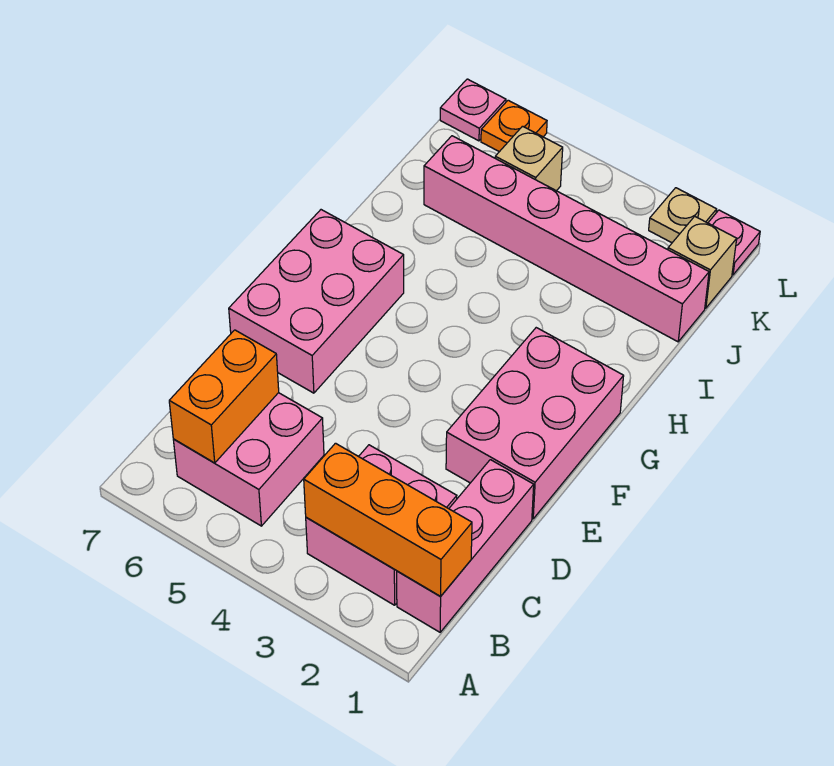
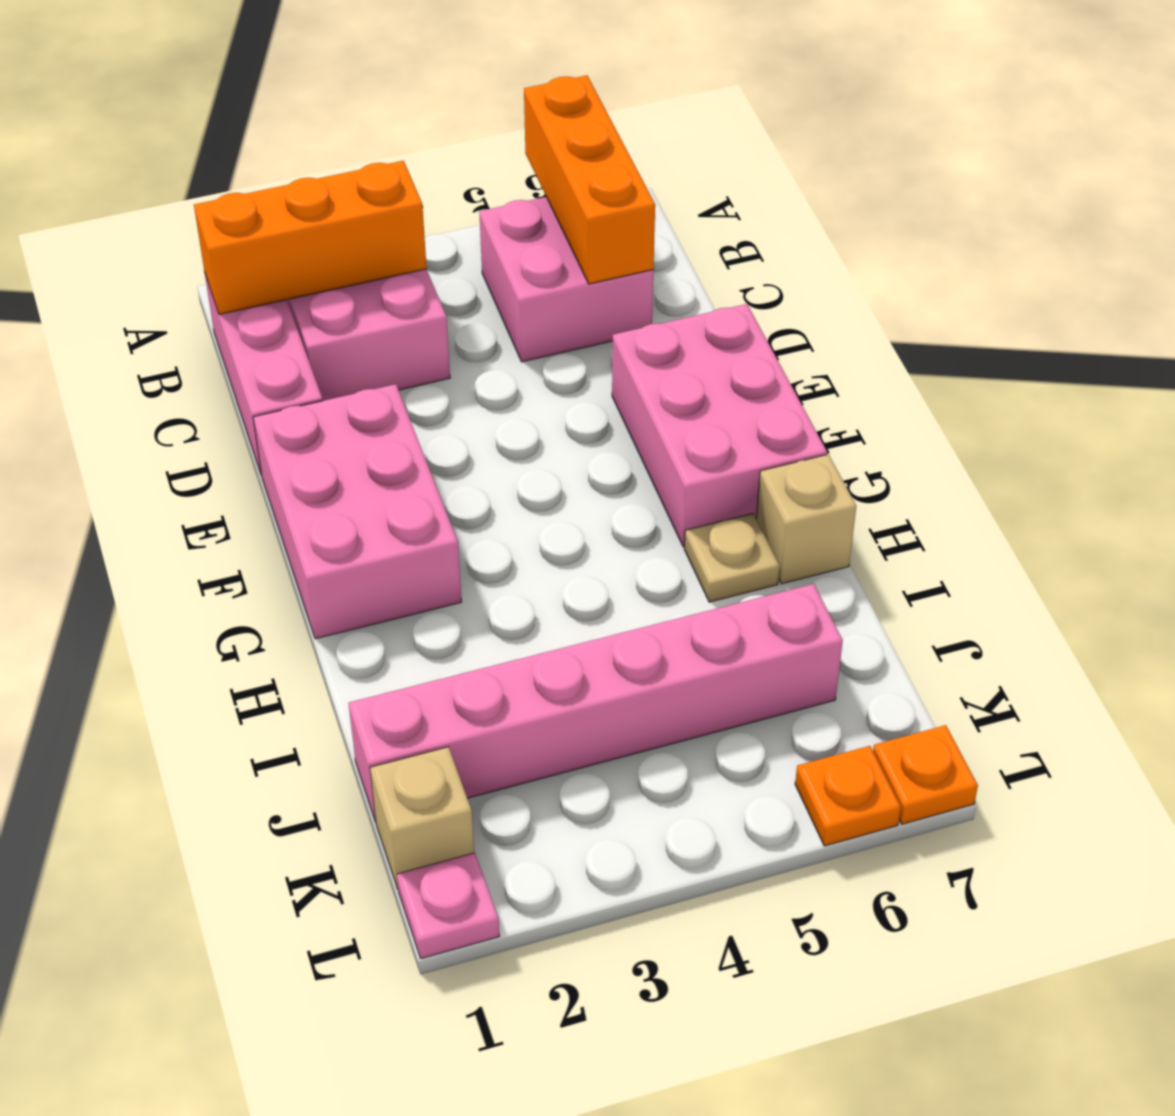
orange brick B6:C6 level 2 -> orange brick A6:C6 level 2
tan brick K5 level 1 -> tan brick H7 level 1
tan plate L2 level 1 -> tan plate H6 level 1
pink plate L7 level 1 -> orange plate L7 level 1

